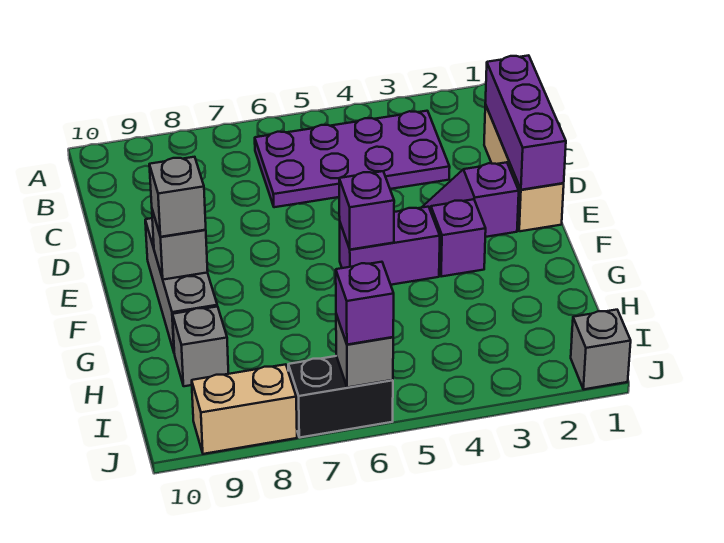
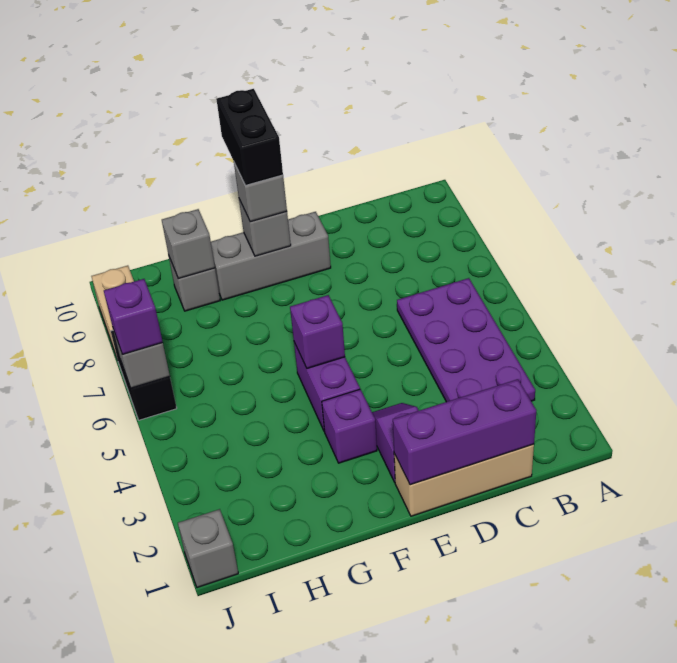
none -> black brick F9:F10 level 4
none -> grey brick H9 level 2

